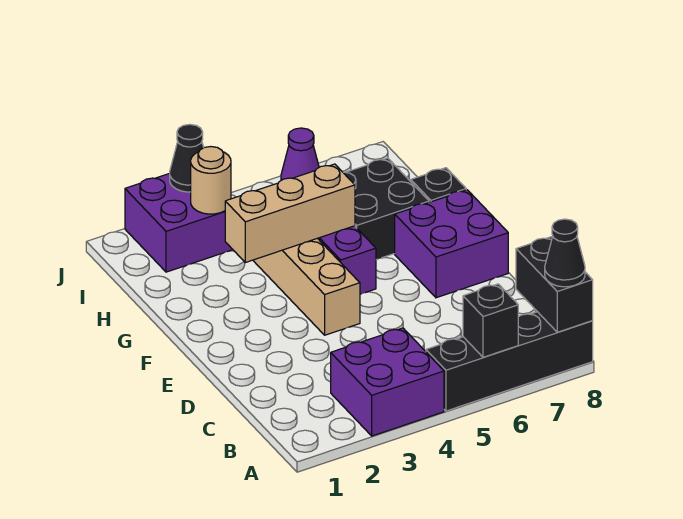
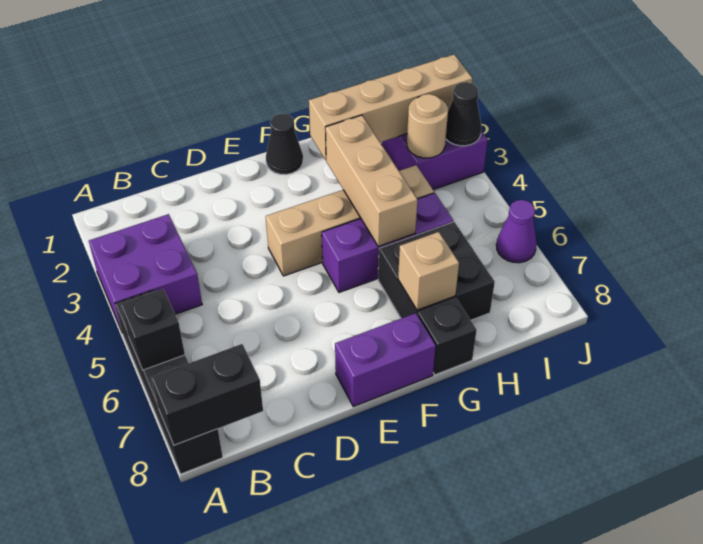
black cone A8 level 3 -> black cone F1 level 1
purple brick E7:F8 level 1 -> purple brick E8:F8 level 1
none -> tan brick G2:J2 level 2
none -> tan brick G7 level 2

